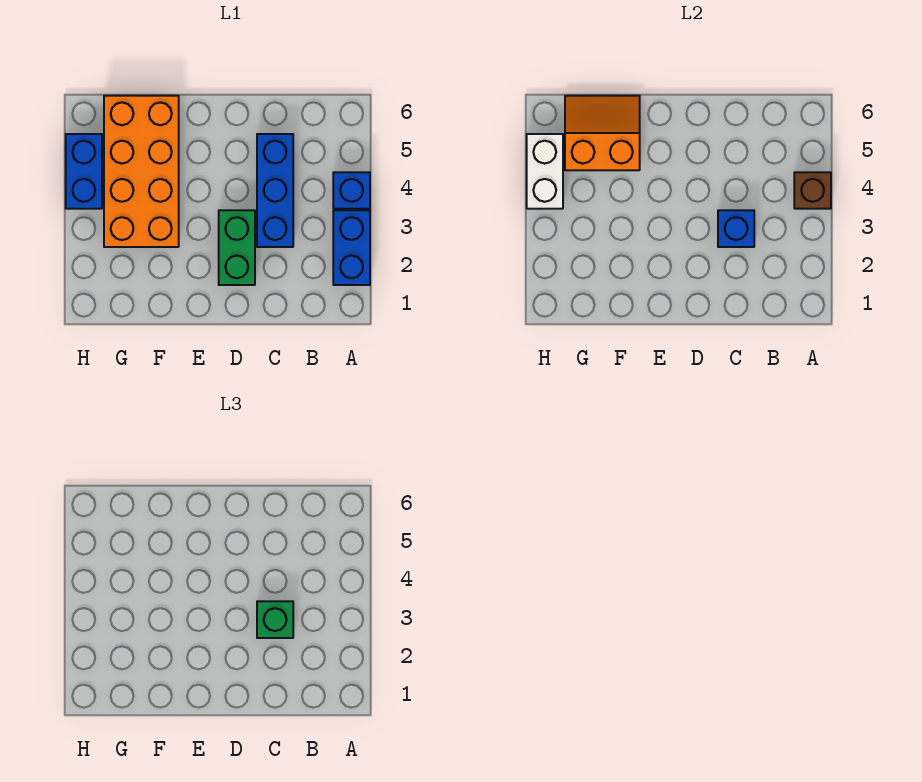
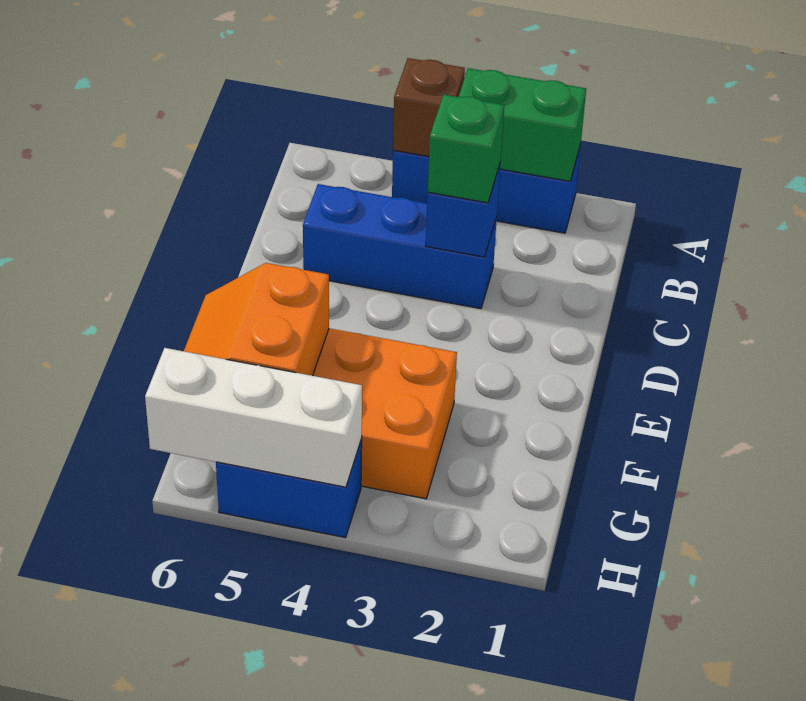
green brick D2:D3 level 1 -> green brick A2:A3 level 2
white brick H4:H5 level 2 -> white brick H4:H6 level 2

